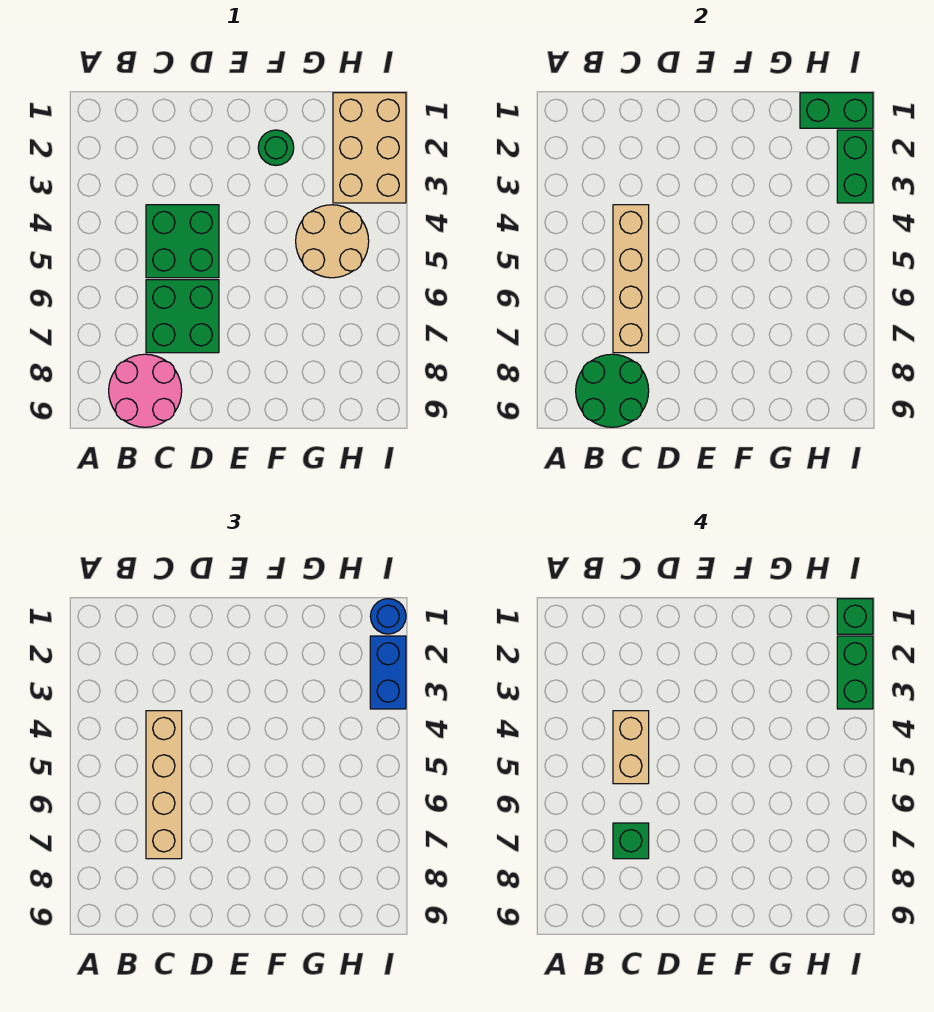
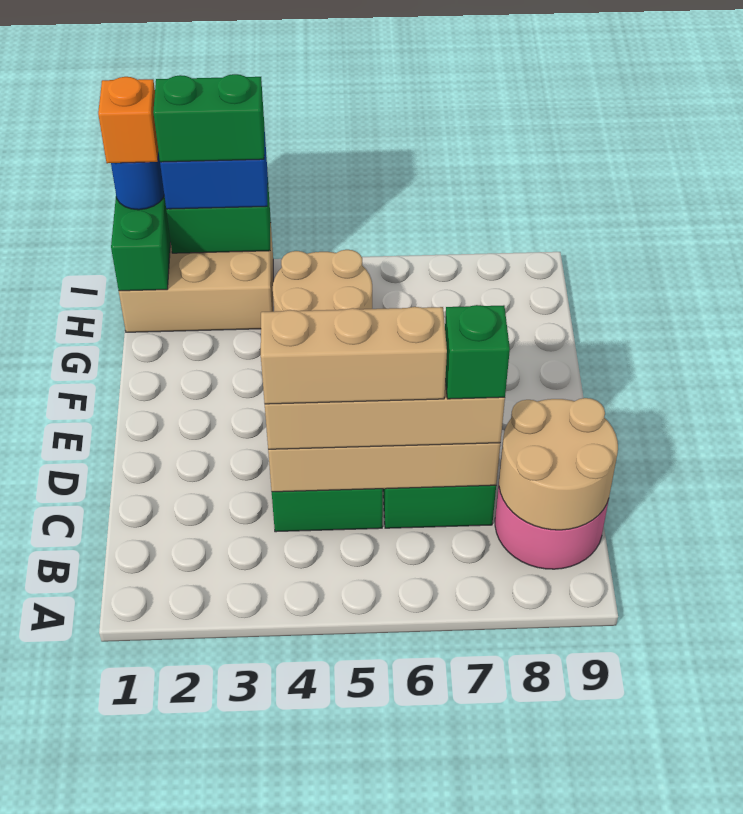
green round brick B8:C9 level 2 -> tan round brick B8:C9 level 2
tan brick C4:C5 level 4 -> tan brick C4:C6 level 4
green round brick F2 level 1 -> none
green brick I1 level 4 -> orange brick I1 level 4

